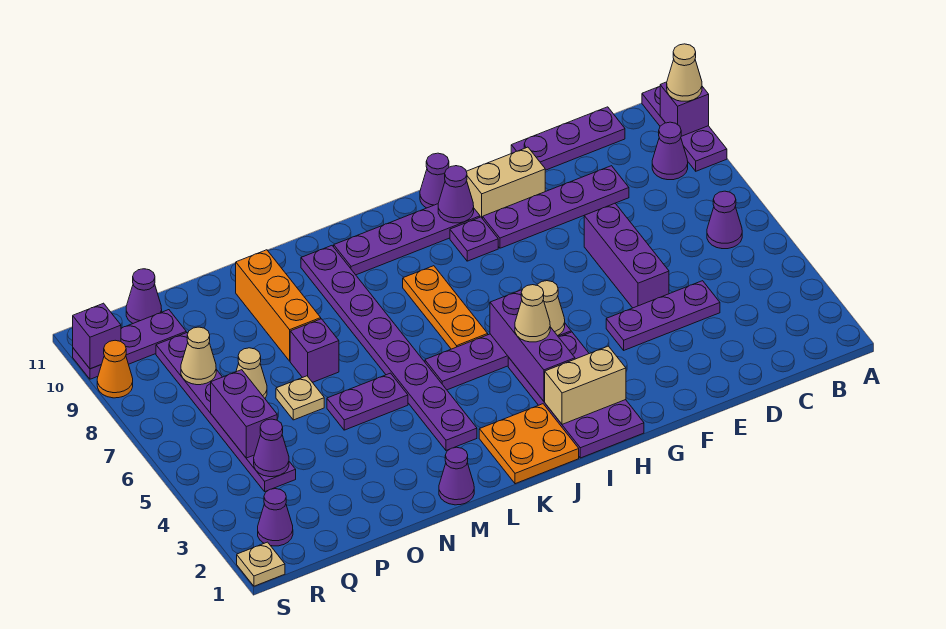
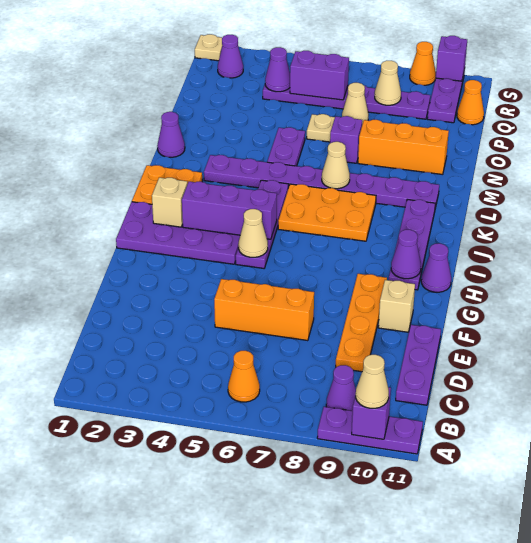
purple cone B6 level 1 -> orange cone B6 level 1
purple plate D4:F4 level 1 -> none
purple plate D9:G9 level 1 -> orange plate D9:G9 level 1
purple brick E5:E7 level 1 -> orange brick E5:E7 level 1
tan brick F10:G10 level 1 -> tan brick F10 level 1
tan brick H2:I2 level 2 -> tan brick I2 level 2
purple plate H9 level 1 -> none
tan cone I4 level 3 -> tan cone L7 level 2
orange plate J6:J8 level 1 -> orange plate J6:K8 level 1
purple cone Q11 level 1 -> orange cone Q11 level 1

